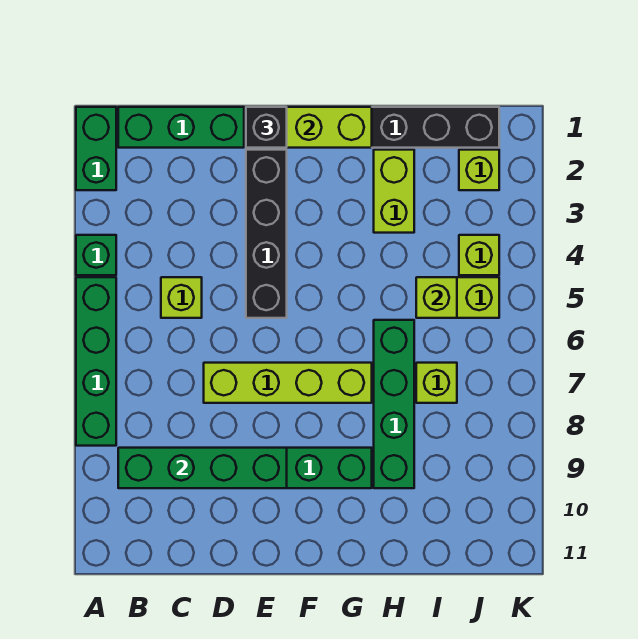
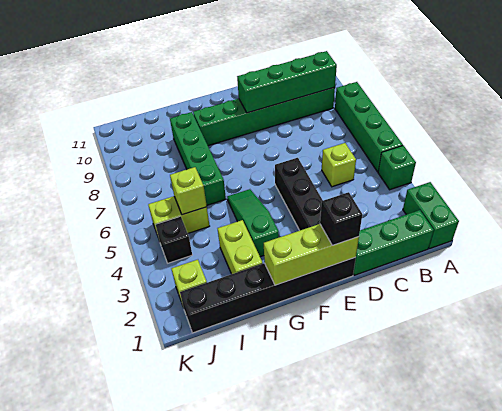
lime brick D7:G7 level 1 -> none
none -> green slope G3:G5 level 1 top 3
lime brick I7 level 1 -> none
lime brick J4 level 1 -> black brick J4 level 1

